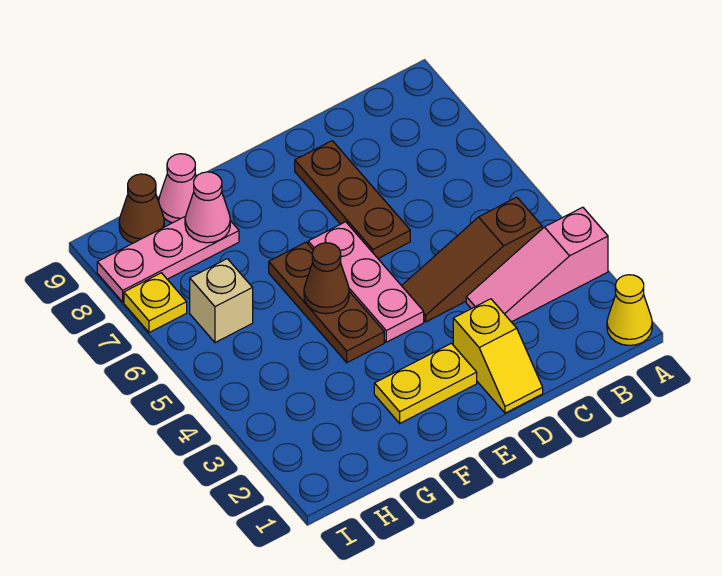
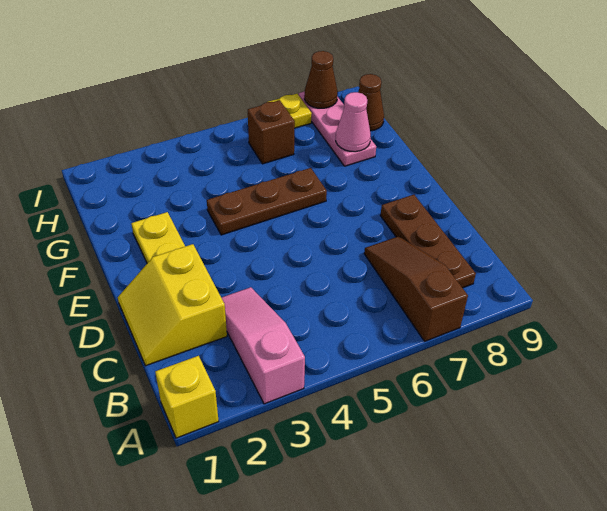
yellow cone A1 level 1 -> yellow brick A1 level 1
brown slope B4:D4 level 1 top B -> brown slope A7:C7 level 1 top A
yellow slope D1:D2 level 1 top 2 -> yellow slope C1:D2 level 1 top 2
brown plate D6:D8 level 1 -> brown plate B8:D8 level 1
pink plate E4:E6 level 1 -> none
brown cone F5 level 2 -> brown cone I8 level 2
pink cone G9 level 1 -> none
tan brick H6 level 1 -> brown brick H6 level 1

